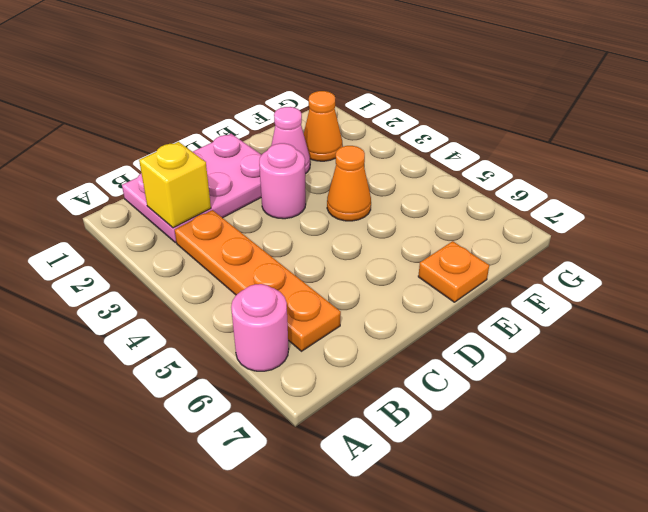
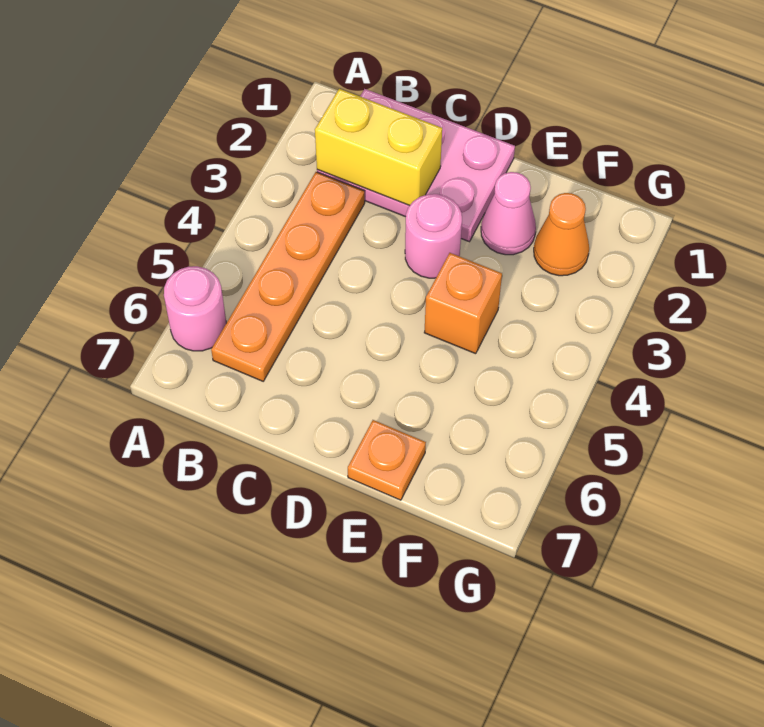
yellow brick B2 level 2 -> yellow brick B2:C2 level 2
orange cone E4 level 1 -> orange brick E4 level 1

